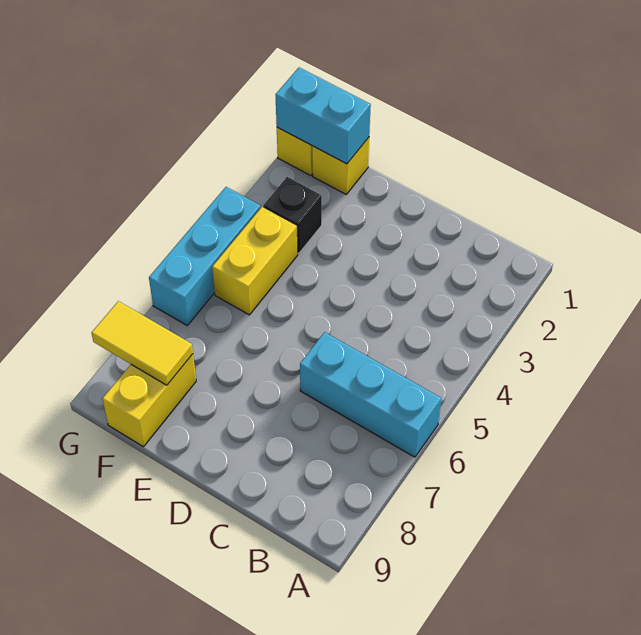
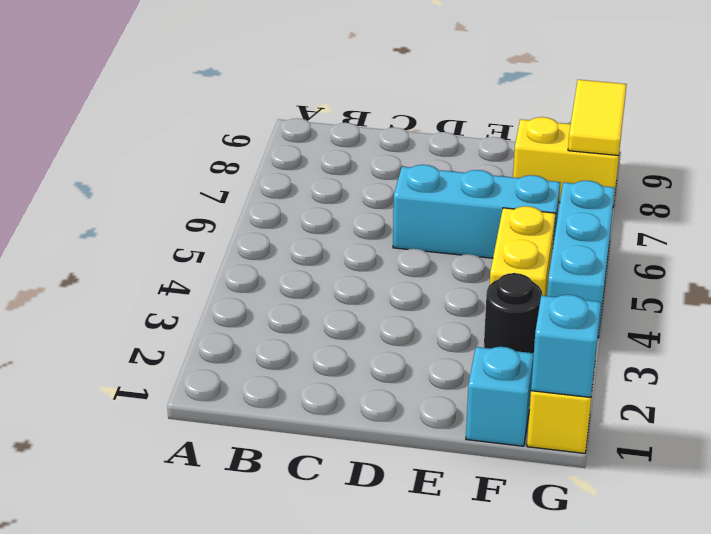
cyan brick A6:C6 level 1 -> cyan brick D6:F6 level 1
yellow brick F1 level 1 -> cyan brick F1 level 1
cyan brick F1:G1 level 2 -> cyan brick G1 level 2
black brick F3 level 1 -> black round brick F3 level 1
yellow brick F8:F9 level 1 -> yellow brick F8:G8 level 1
yellow tile F8:G8 level 2 -> yellow tile G8:G9 level 2

